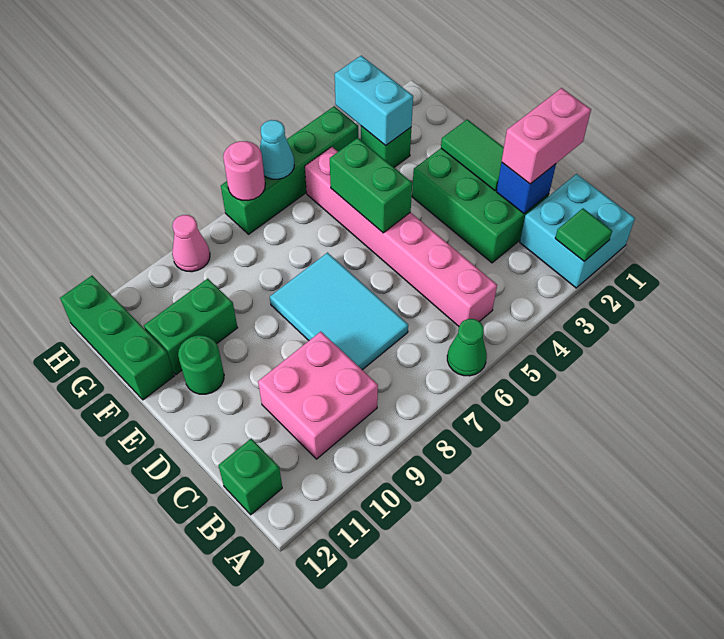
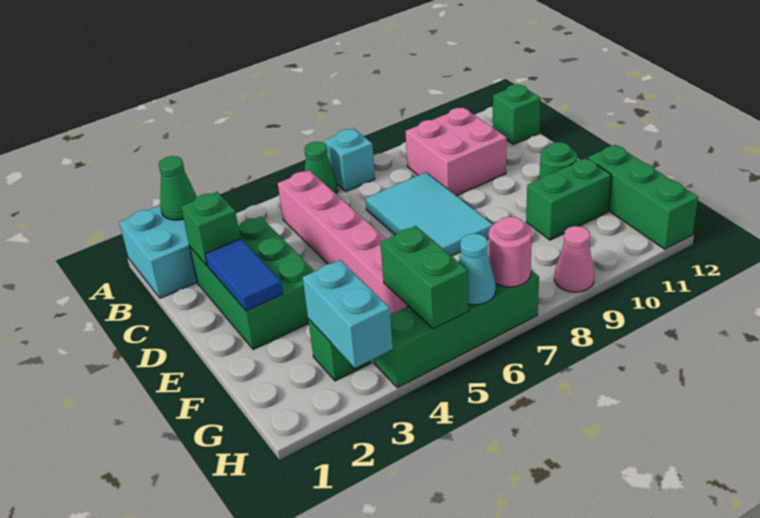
green tile A2 level 2 -> green cone A2 level 2
none -> cyan brick A7 level 1
pink brick C1:C2 level 3 -> none
blue brick C2 level 2 -> green brick C2 level 2
green tile D2:E2 level 2 -> blue tile D2:E2 level 2
green brick E5:F5 level 2 -> green brick G5:H5 level 2

